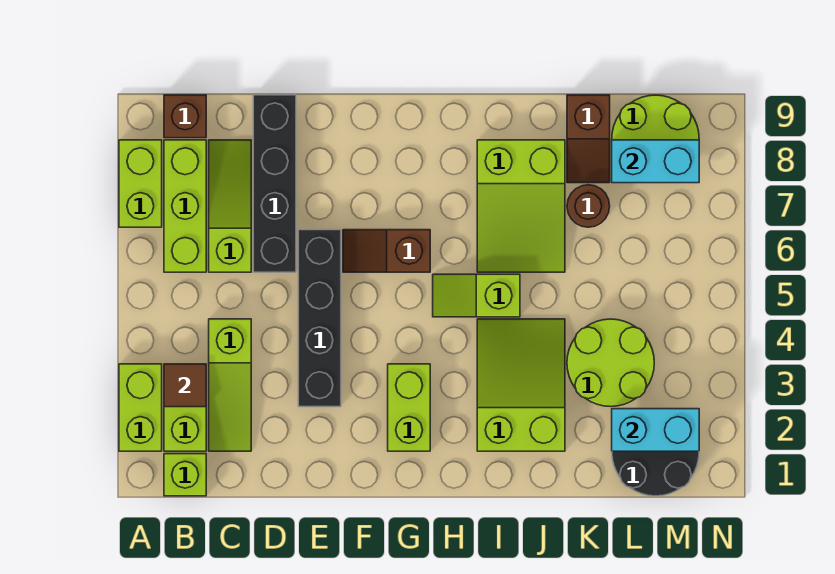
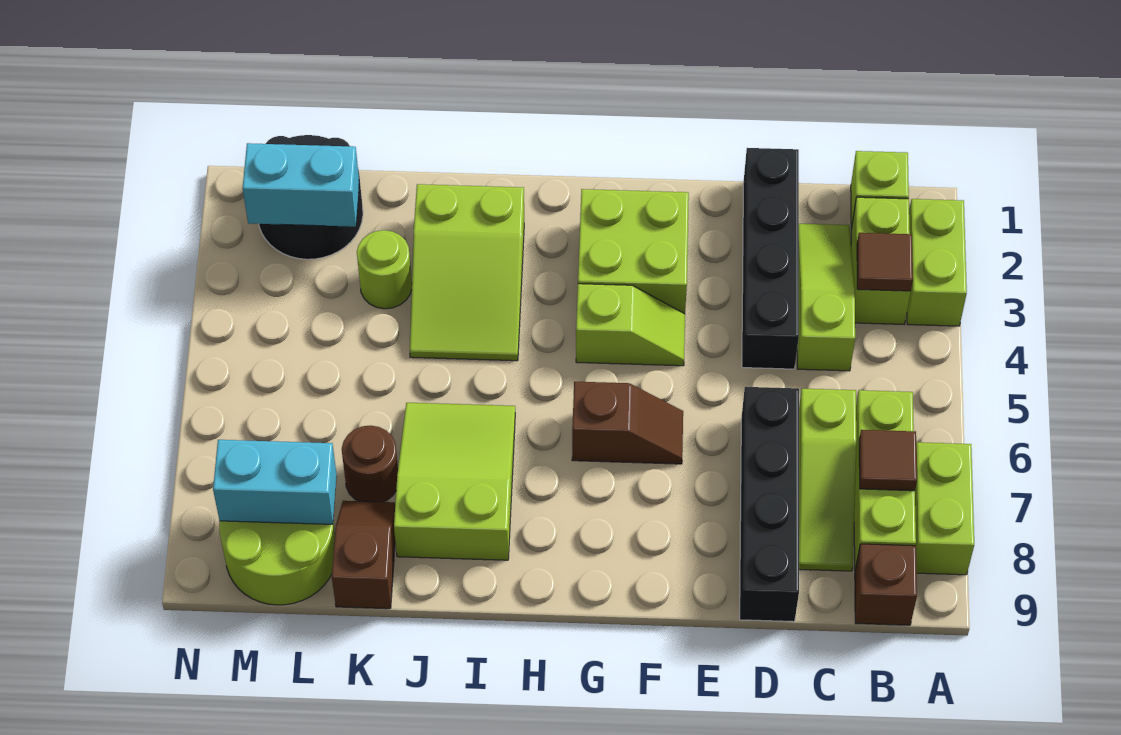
none -> brown tile B7 level 2
black brick E3:E6 level 1 -> black brick D1:D4 level 1
lime brick G2:G3 level 1 -> lime brick F2:G3 level 1
lime slope H5:I5 level 1 top I -> lime slope F4:G4 level 1 top G
lime round brick K3:L4 level 1 -> lime round brick K3 level 1

